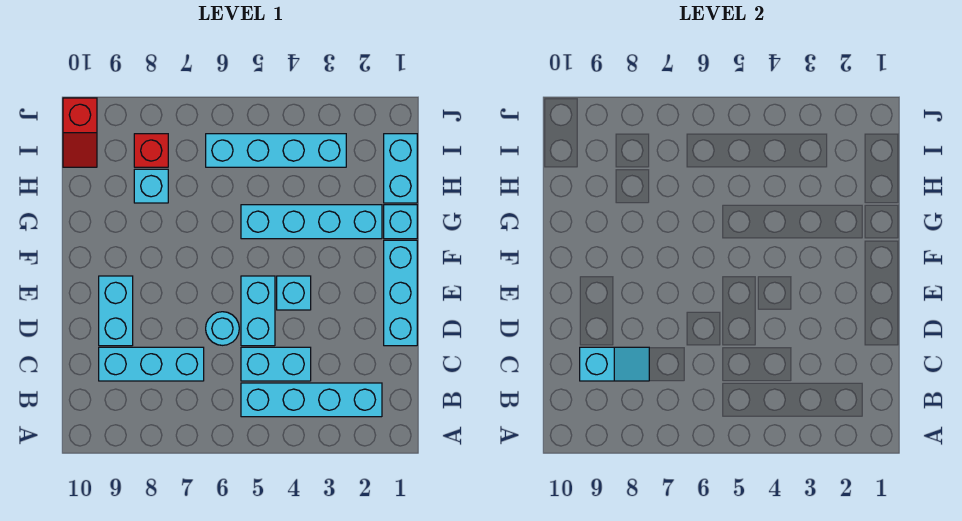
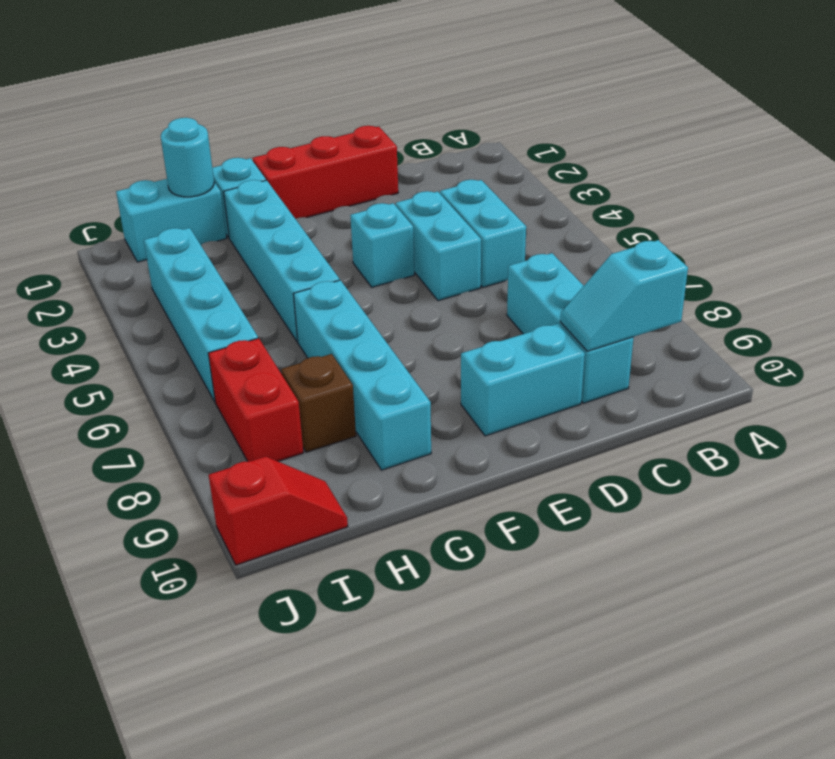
cyan brick B2:B5 level 1 -> cyan brick G6:G9 level 1
cyan slope C8:C9 level 2 top 9 -> cyan slope B9:C9 level 2 top B
cyan brick D1:F1 level 1 -> red brick D1:F1 level 1
cyan brick D5:E5 level 1 -> cyan brick D4:D5 level 1
cyan round brick D6 level 1 -> cyan round brick H1 level 2
cyan brick H8 level 1 -> brown brick H8 level 1
red brick I8 level 1 -> red brick I7:I8 level 1

